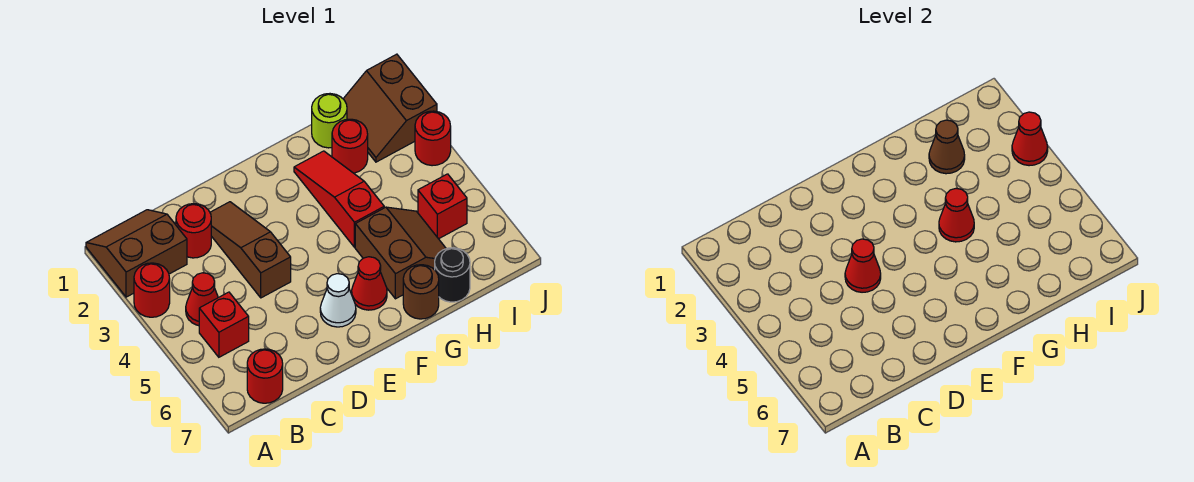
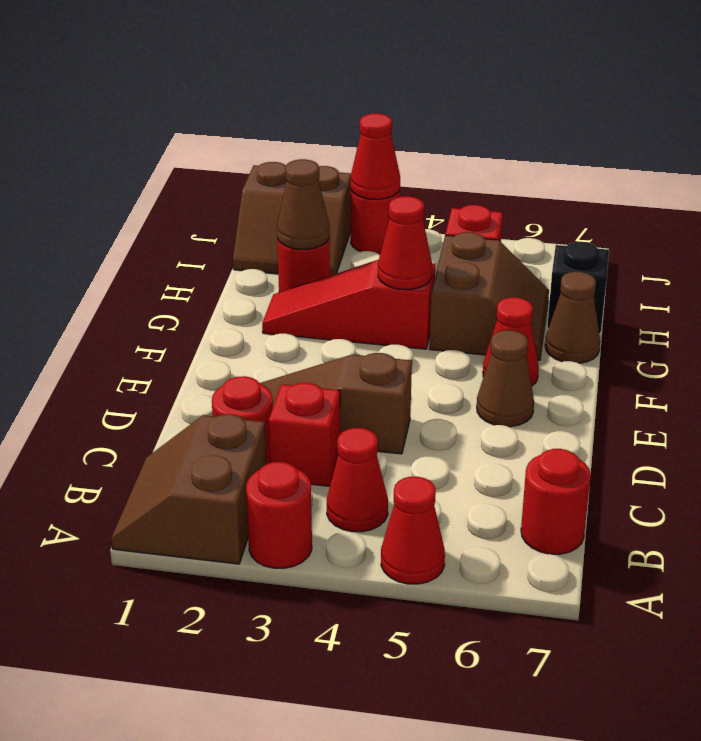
red brick B5 level 1 -> red brick C3 level 1
red cone D4 level 2 -> red cone A5 level 1
white cone E6 level 1 -> brown cone E6 level 1
brown slope G5:H6 level 1 top G -> brown slope G5:H6 level 1 top 5
brown round brick G7 level 1 -> brown cone G7 level 1
lime round brick H1 level 1 -> none
black round brick H7 level 1 -> black brick H7 level 1

